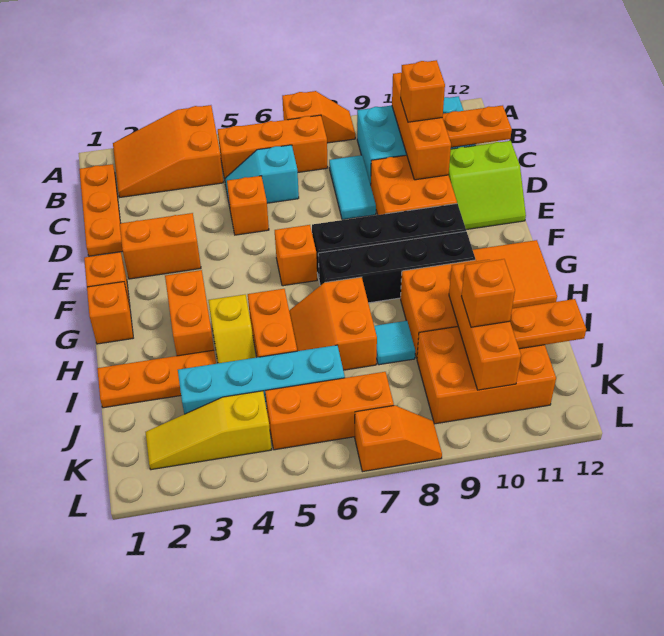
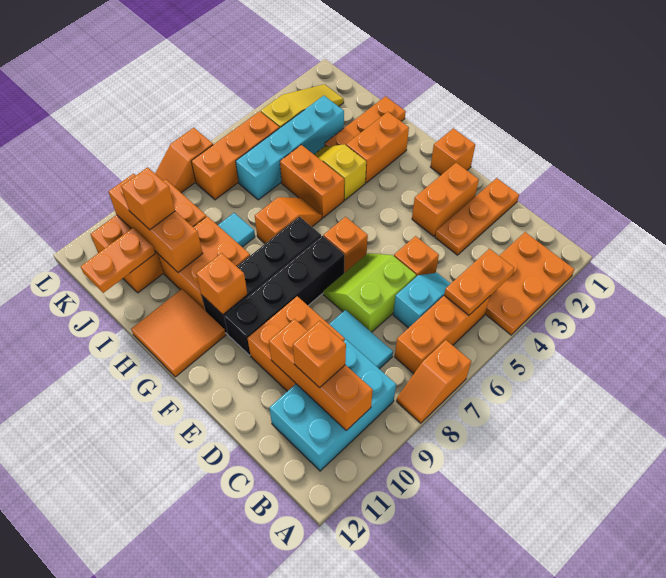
orange slope A2:B4 level 1 top 4 -> orange plate A2:B4 level 1
orange plate B1:D1 level 1 -> orange plate D1:D3 level 1
orange plate C11:C12 level 2 -> orange plate B4:B5 level 2
lime slope D11:E12 level 1 top D -> lime slope D6:E7 level 1 top D
orange brick G1 level 1 -> orange brick G10 level 2
orange brick G3:H3 level 1 -> orange brick H2:H3 level 1
orange slope H6:I7 level 1 top 7 -> orange slope H6:H7 level 1 top 7

